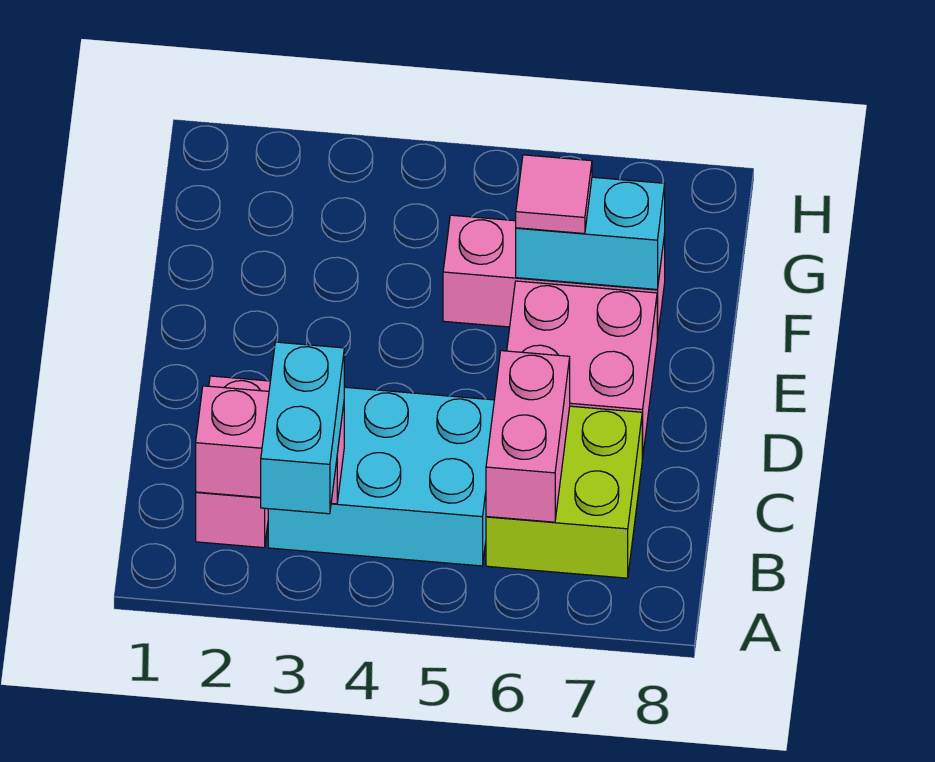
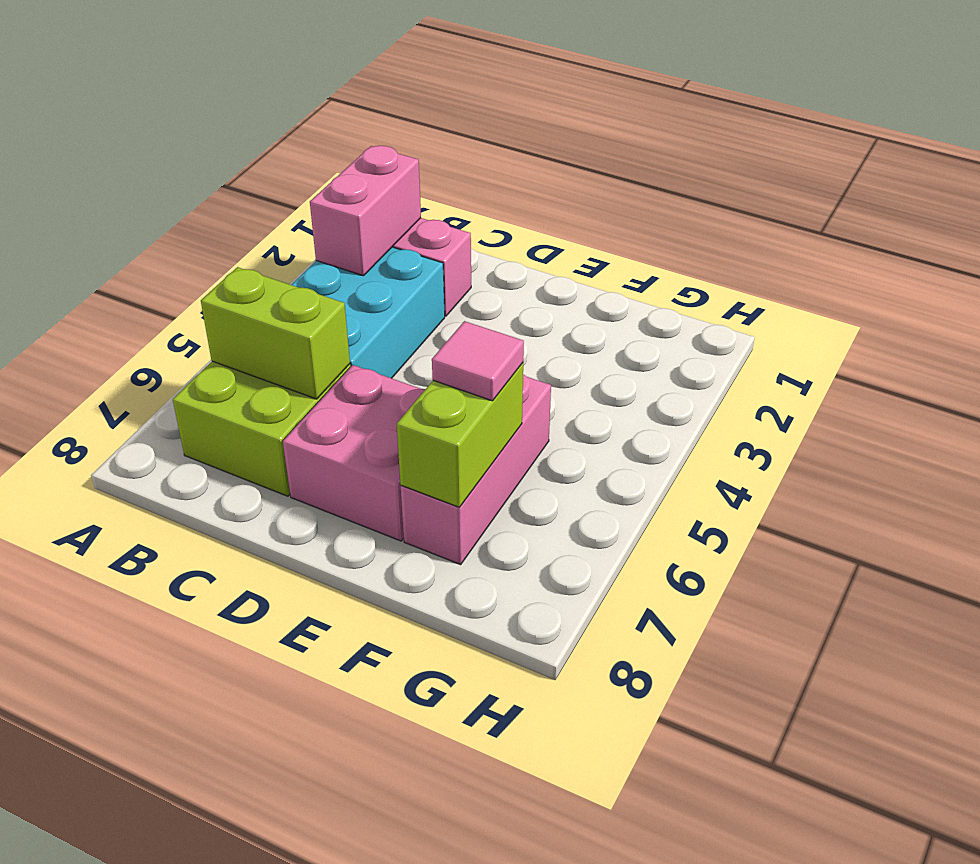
cyan brick A3:B3 level 3 -> none
pink brick B6:C6 level 2 -> lime brick B6:C6 level 2
cyan brick F6:F7 level 2 -> lime brick F6:F7 level 2

